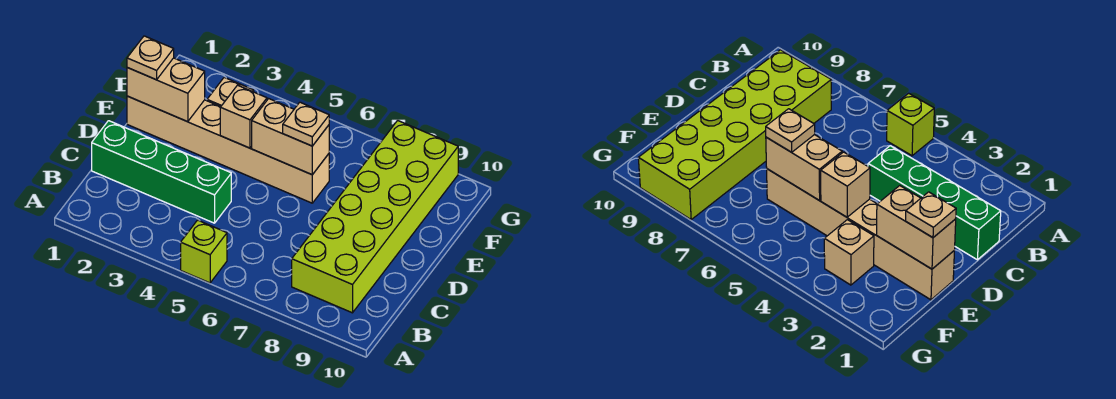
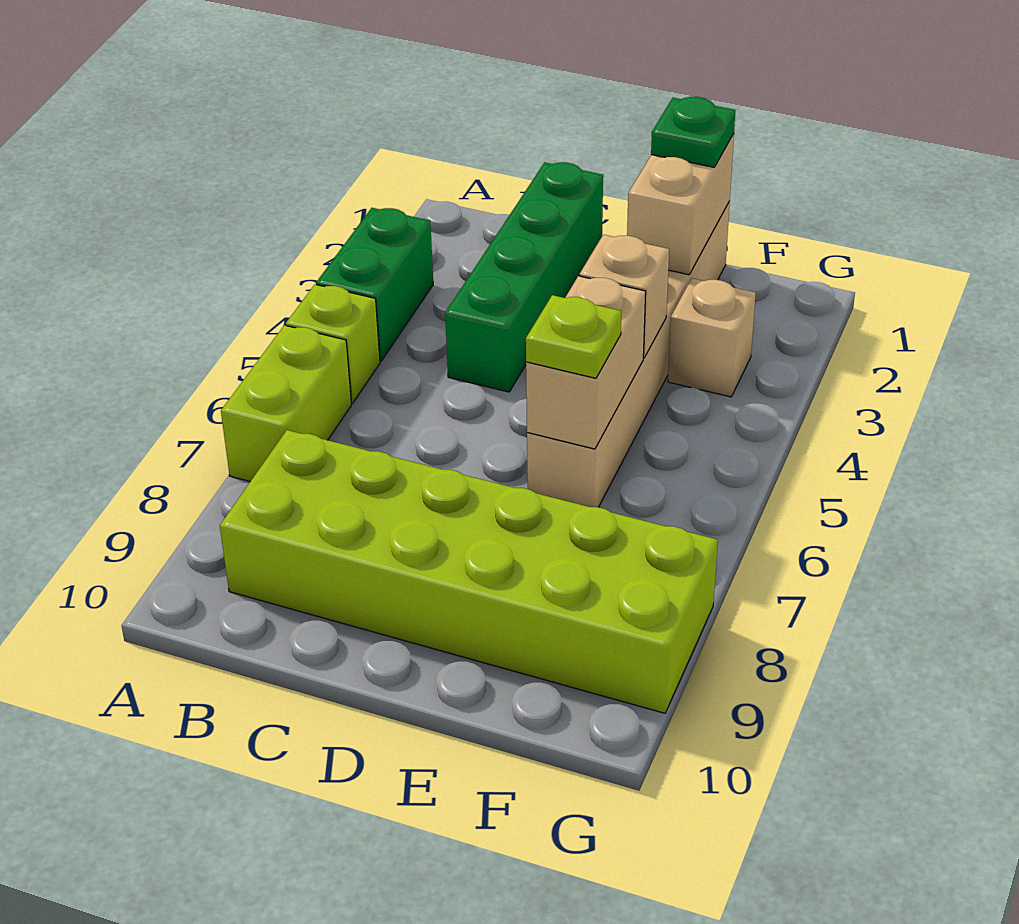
none -> green brick A3:A4 level 1
none -> lime brick A6:A7 level 1
tan plate E1 level 3 -> green plate E1 level 3
tan plate E6 level 3 -> lime plate E6 level 3

